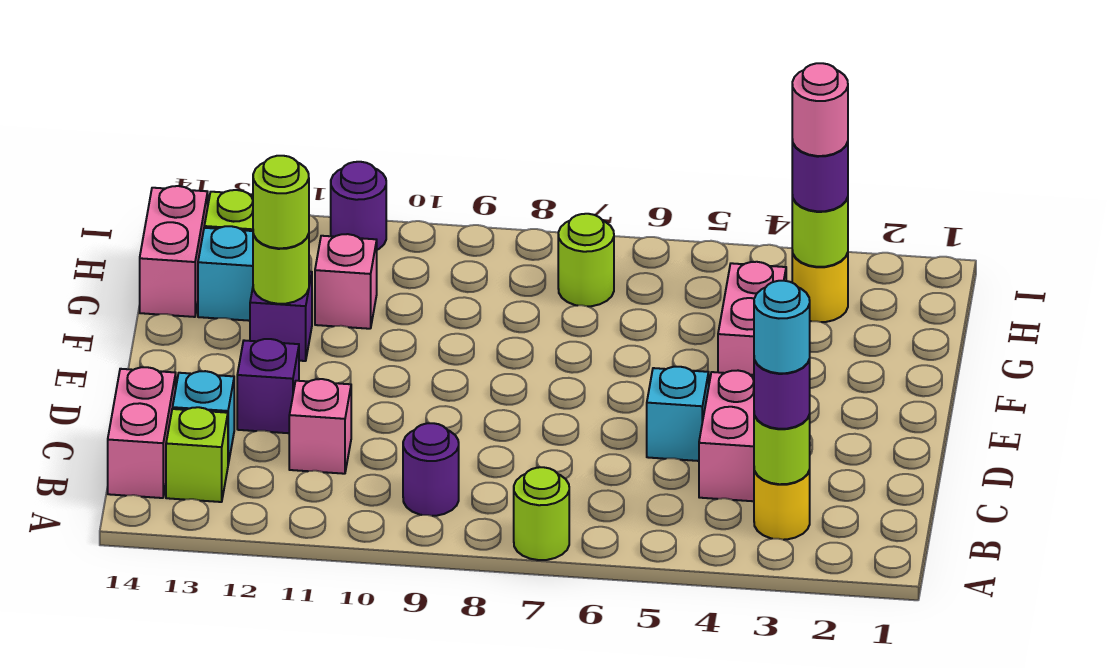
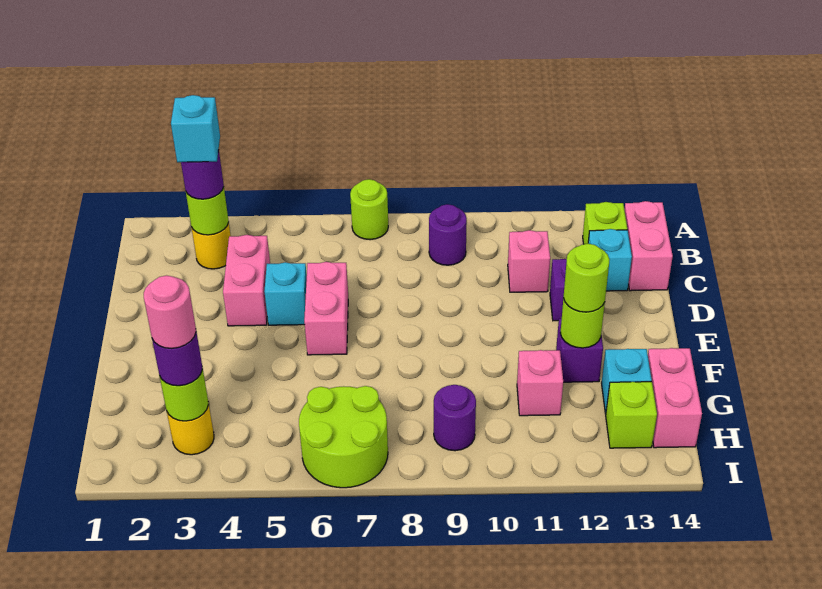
cyan round brick B3 level 4 -> cyan brick B3 level 4
pink brick F4:G4 level 1 -> pink brick D6:E6 level 1
lime round brick H7 level 1 -> lime round brick H6:I7 level 1
purple round brick I11 level 1 -> purple round brick H9 level 1

